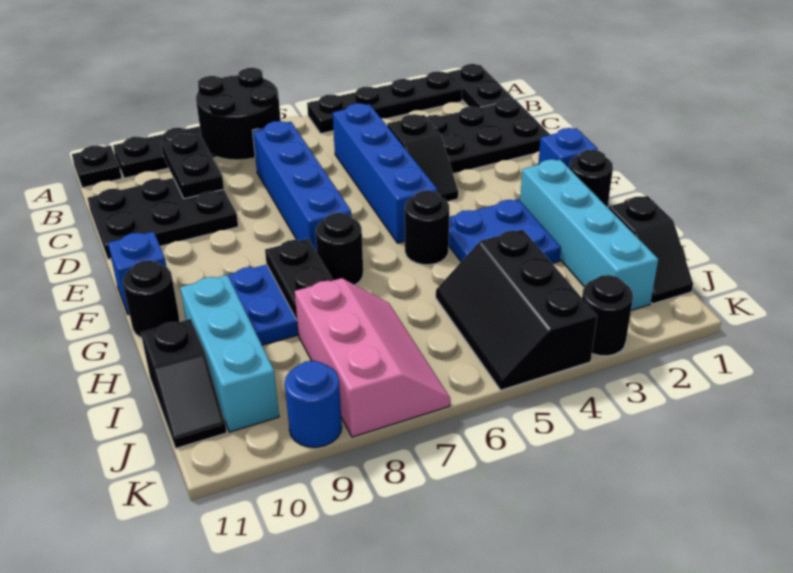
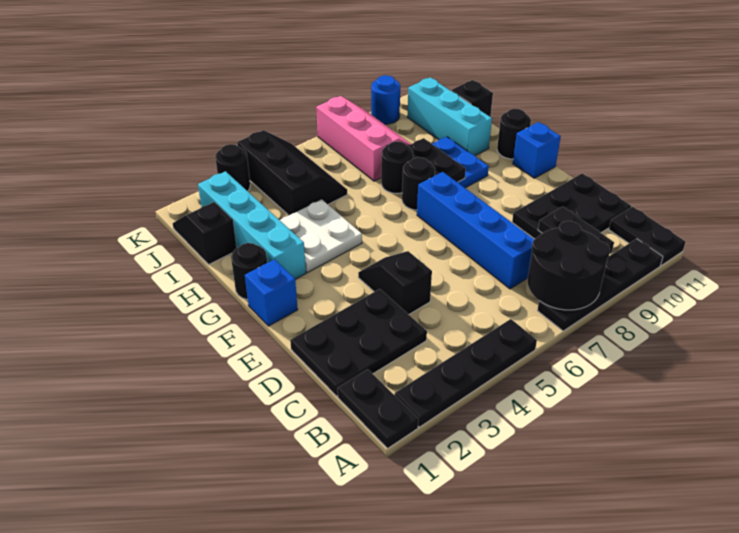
black plate A11 level 1 -> black plate A11:B11 level 1
blue brick C5:F5 level 1 -> none
blue plate G3:H4 level 1 -> white plate G3:H4 level 1
black round brick G5 level 1 -> black round brick H7 level 1
pink slope I7:K8 level 1 top 8 -> pink slope I7:K8 level 1 top 7

